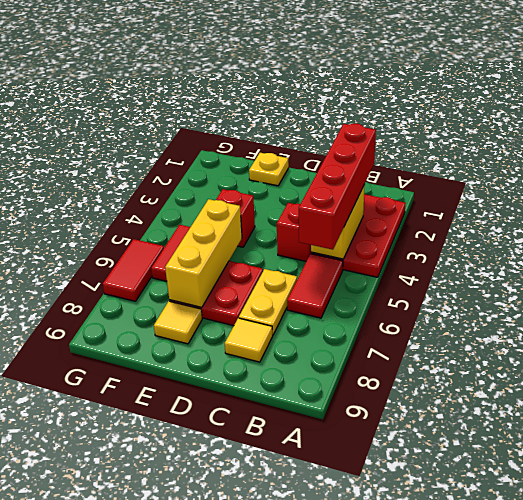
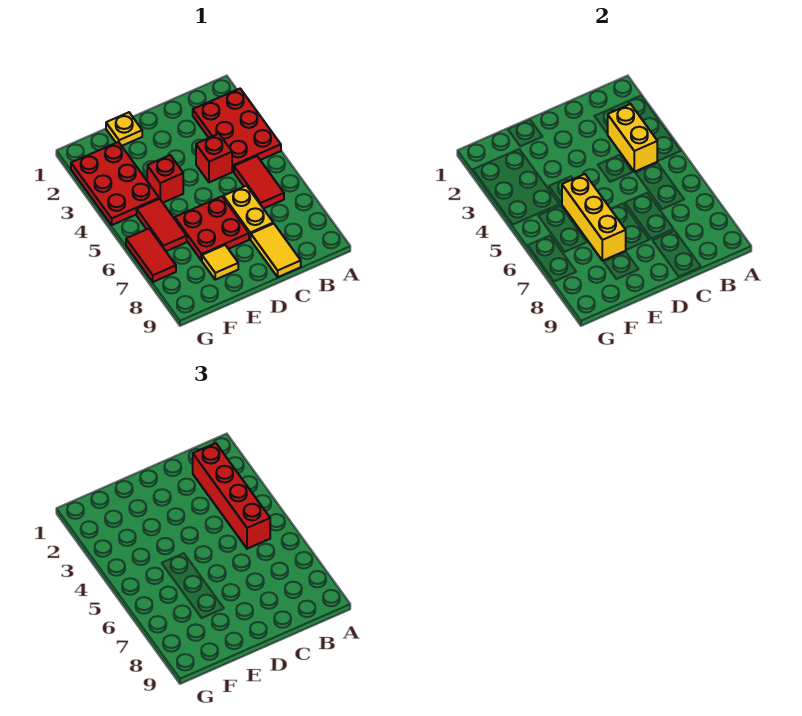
yellow tile C8 level 1 -> yellow tile C8:C9 level 1
none -> red plate F2:G4 level 1

